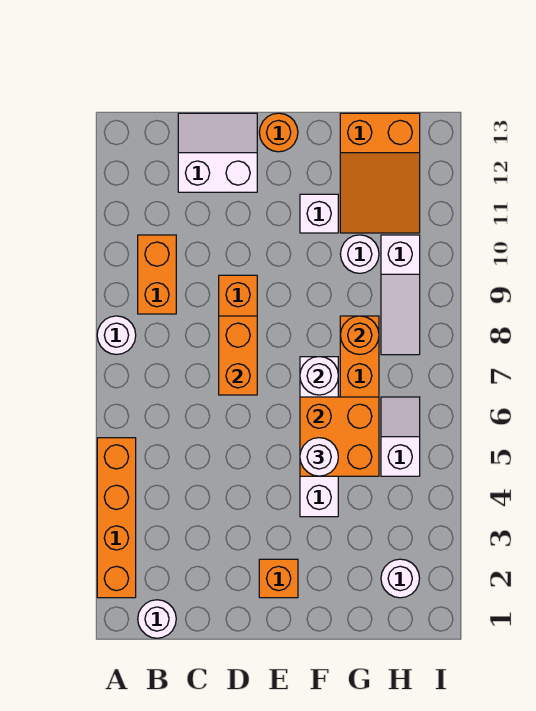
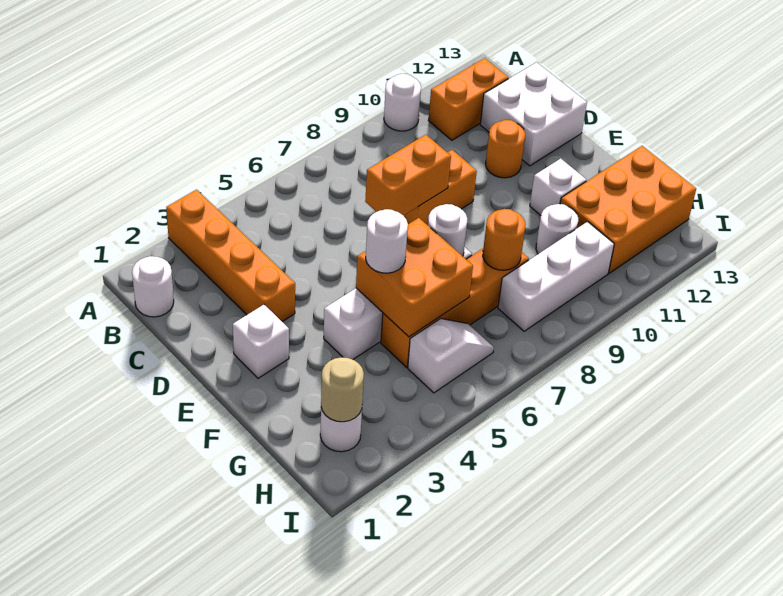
orange brick A2:A5 level 1 -> orange brick A3:D3 level 1
white round brick A8 level 1 -> white round brick A10 level 1
orange brick B9:B10 level 1 -> orange brick B11:B12 level 1
white slope C12:D13 level 1 top 12 -> white brick C12:D13 level 1
orange brick E2 level 1 -> white brick E2 level 1
orange round brick E13 level 1 -> orange round brick D11 level 1
orange slope G11:H13 level 1 top 13 -> orange brick G11:H13 level 1
none -> tan round brick H2 level 2
white slope H8:H10 level 1 top 10 -> white brick H8:H10 level 1

